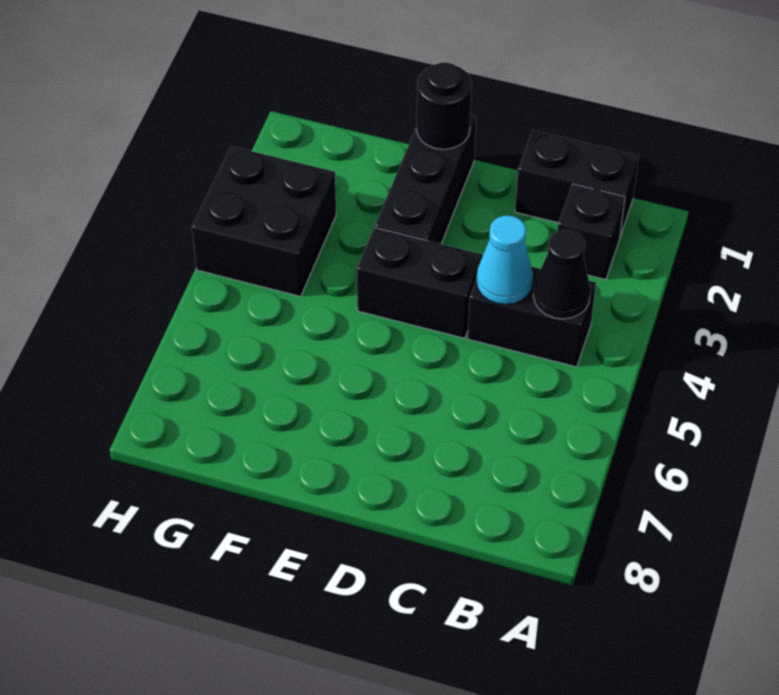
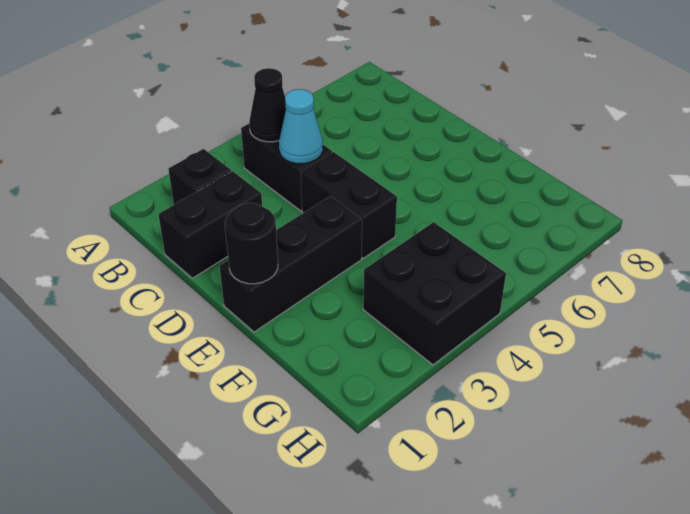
black brick B1:C1 level 1 -> black brick C1:C2 level 1

